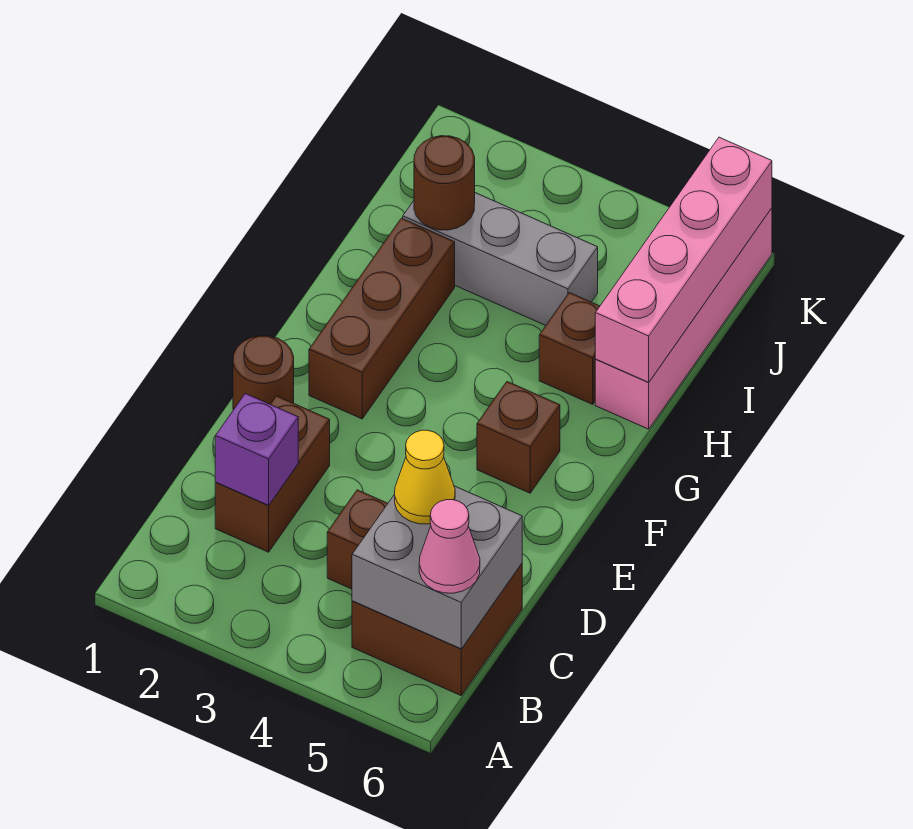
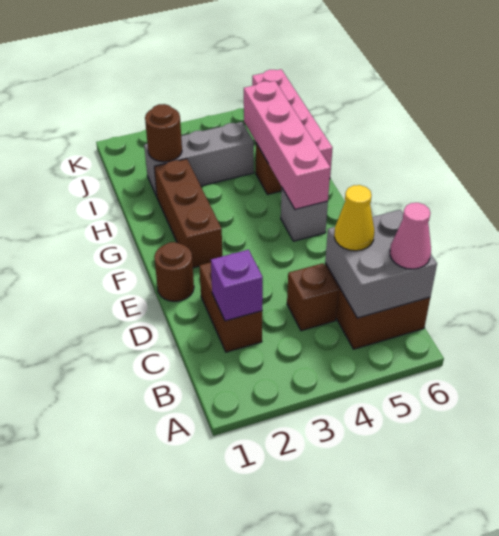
brown brick F5 level 1 -> grey brick F5 level 1
pink brick H6:K6 level 2 -> pink brick F5:I5 level 2

